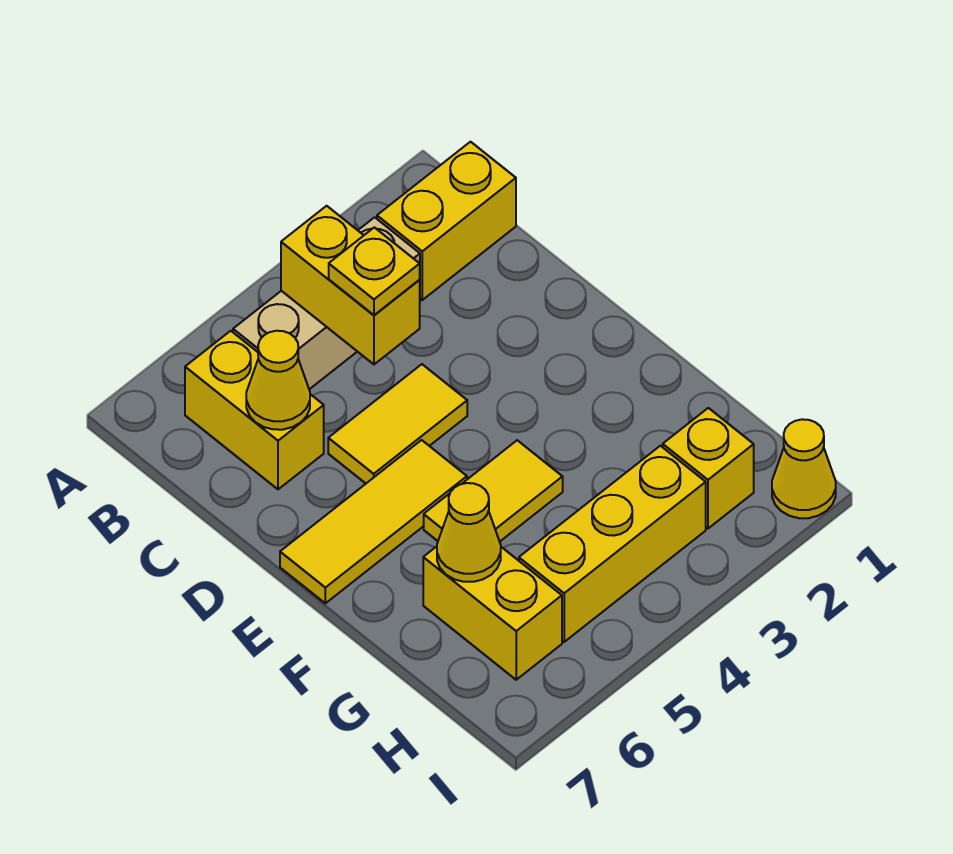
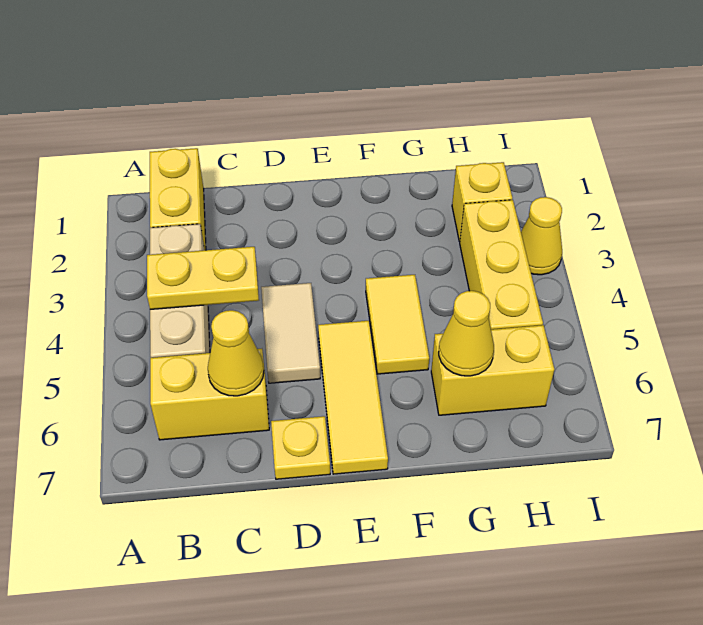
yellow brick B4:C4 level 2 -> yellow plate B4:C4 level 2
yellow plate C4 level 3 -> yellow plate D7 level 1
yellow tile D4:D5 level 1 -> tan tile D4:D5 level 1
yellow cone I1 level 1 -> yellow cone I3 level 1

